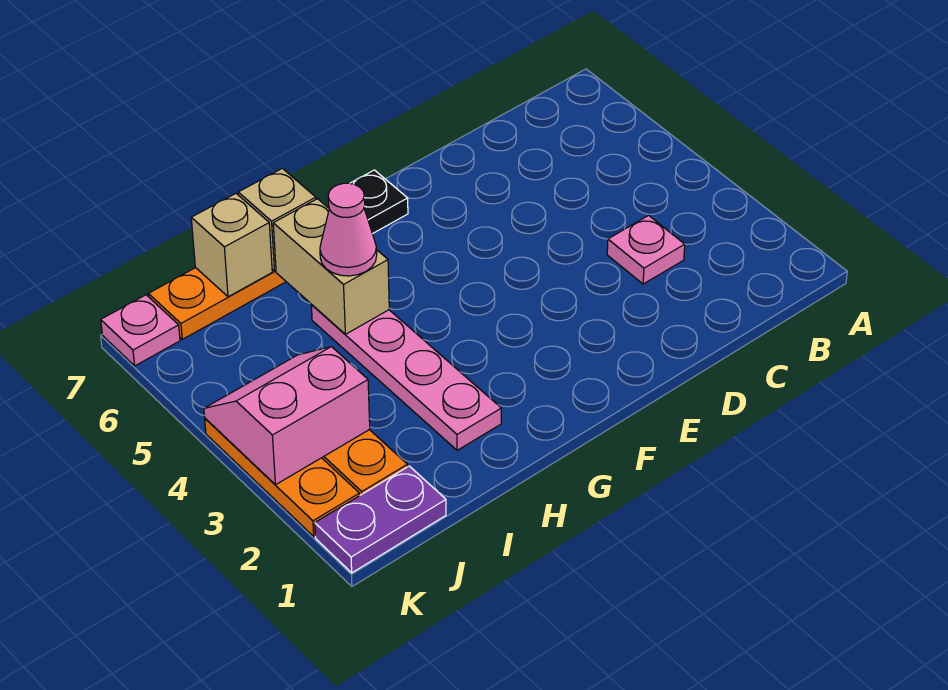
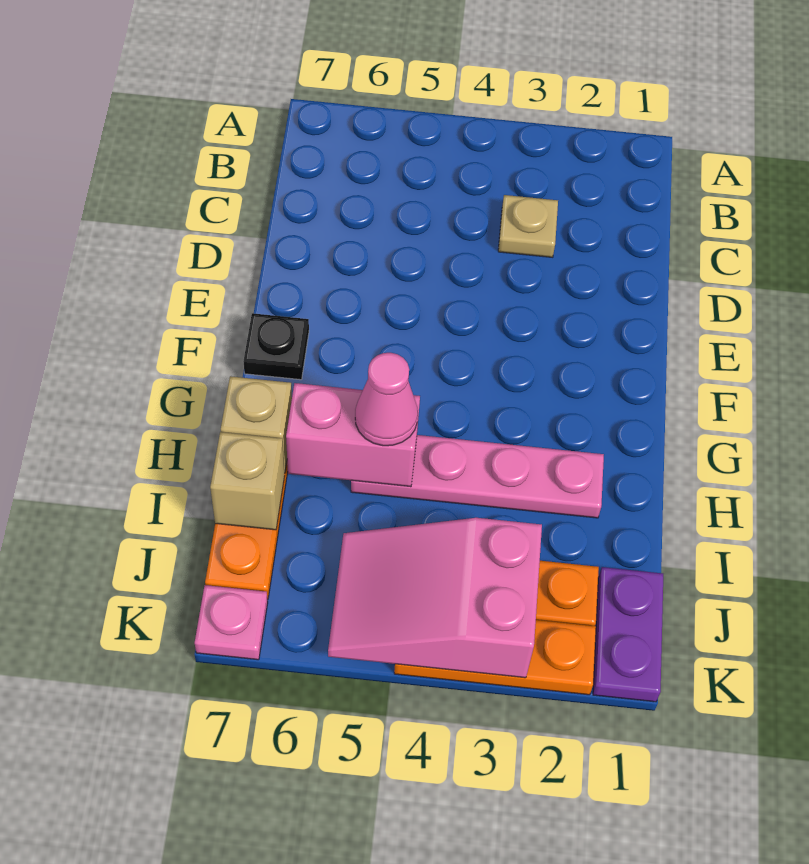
pink plate C3 level 1 -> tan plate C3 level 1
tan brick H5:H6 level 2 -> pink brick H5:H6 level 2
pink slope J3:K4 level 2 top 3 -> pink slope J3:K5 level 2 top 3

